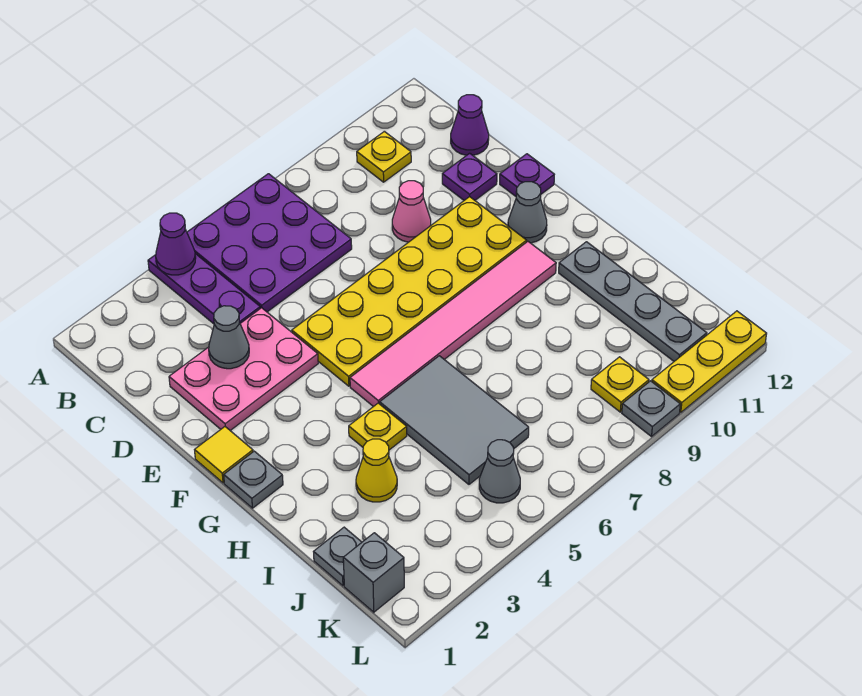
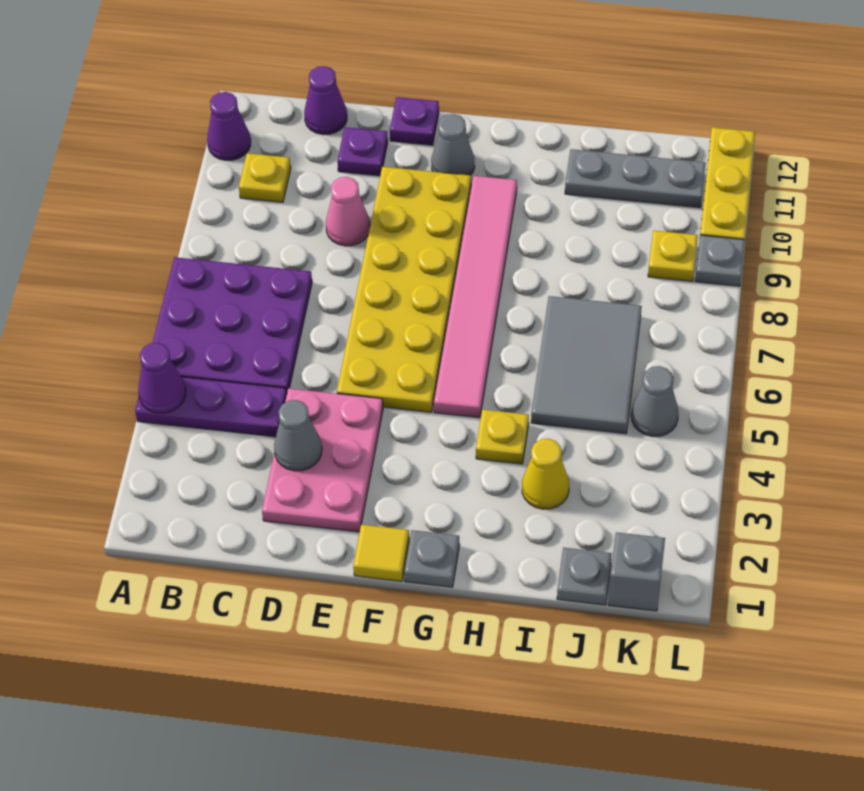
none -> purple cone A11 level 1
grey tile H5:J6 level 1 -> grey tile I5:J7 level 1
grey plate H11:K11 level 1 -> grey plate I11:K11 level 1

